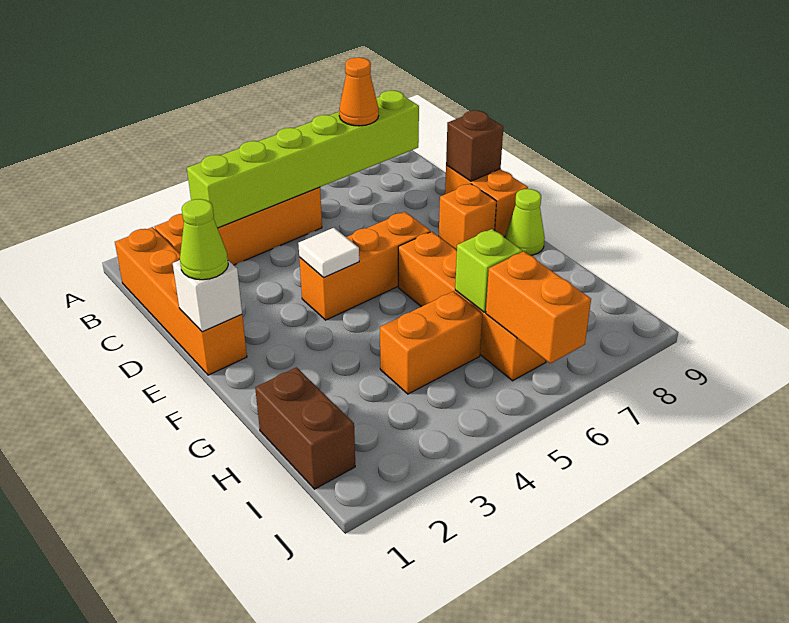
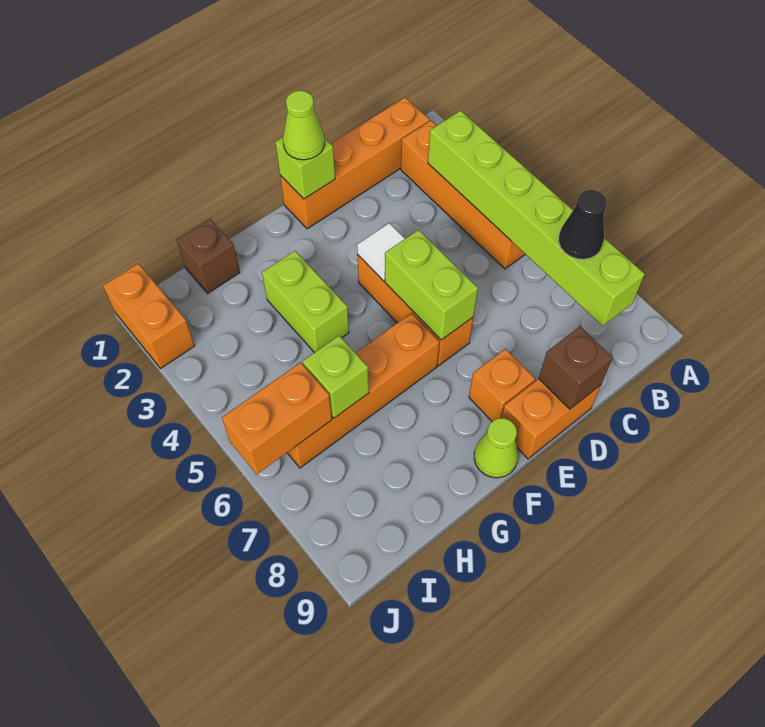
orange cone B7 level 3 -> black cone B7 level 3
white brick E1 level 2 -> lime brick E1 level 2
none -> lime brick E5:E6 level 2
none -> lime brick G3:G4 level 1
brown brick H1:I1 level 1 -> brown brick H1 level 1
orange brick H4:H5 level 1 -> orange brick J1:J2 level 1

